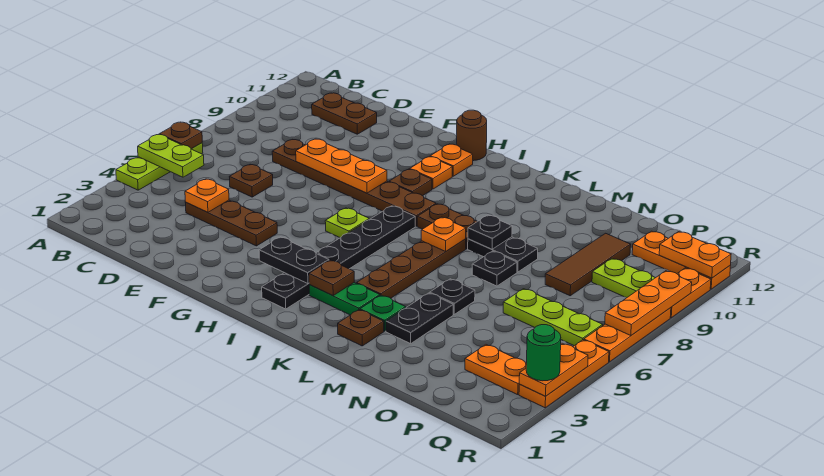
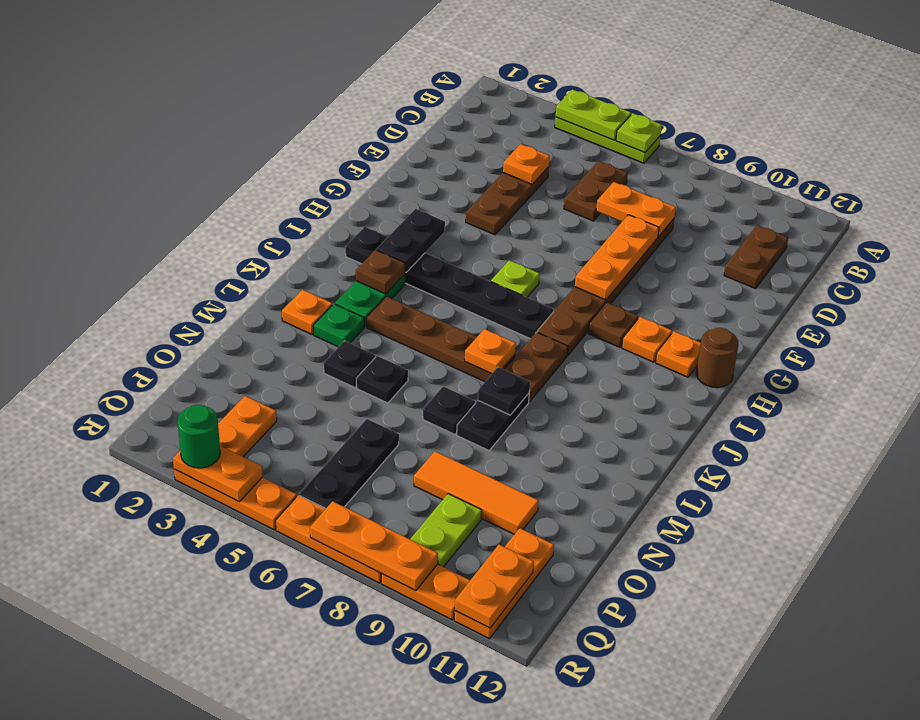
lime plate A5:B5 level 2 -> lime plate A4:A5 level 2
brown plate A6 level 2 -> lime plate A6 level 2
brown plate D6 level 1 -> brown plate C6:D6 level 1
none -> orange plate D7:D8 level 2
brown plate L2 level 1 -> orange plate L2 level 1
black plate M3:M4 level 1 -> black plate M4 level 1
lime plate O6:Q6 level 1 -> black plate O6:Q6 level 1
brown tile O8:O10 level 1 -> orange tile O8:O10 level 1

